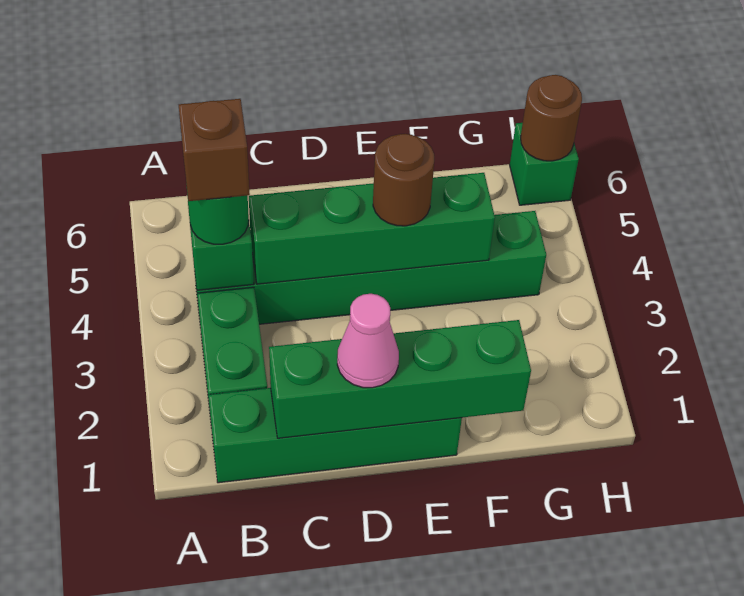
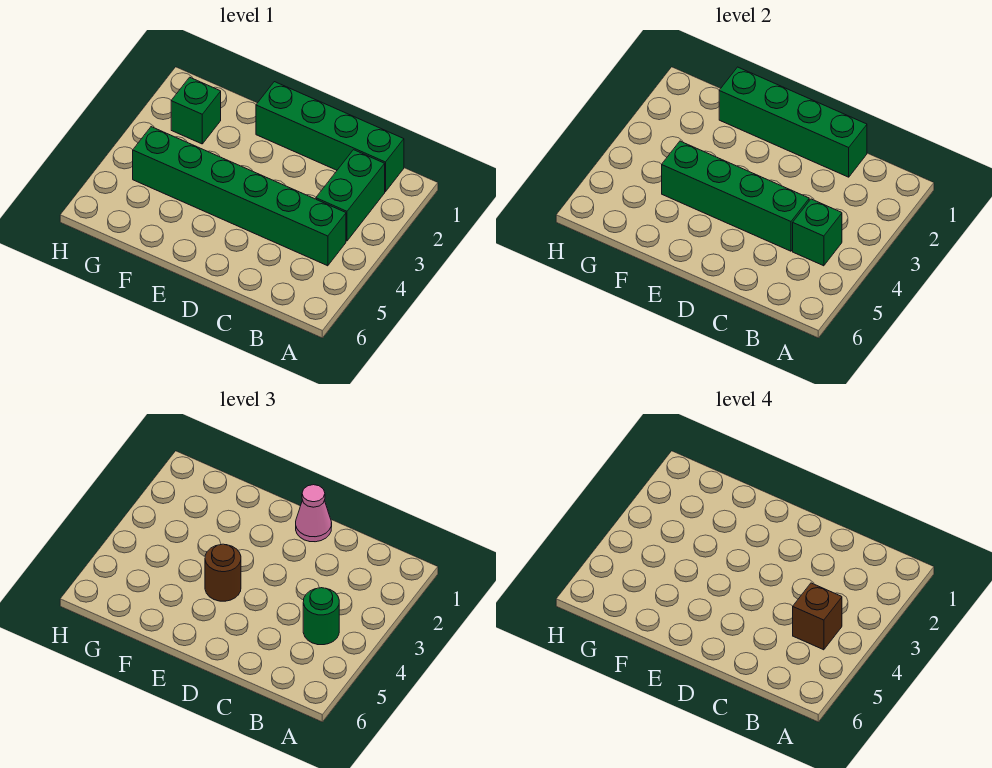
green brick H6 level 1 -> green brick G2 level 1
brown round brick H6 level 2 -> none

